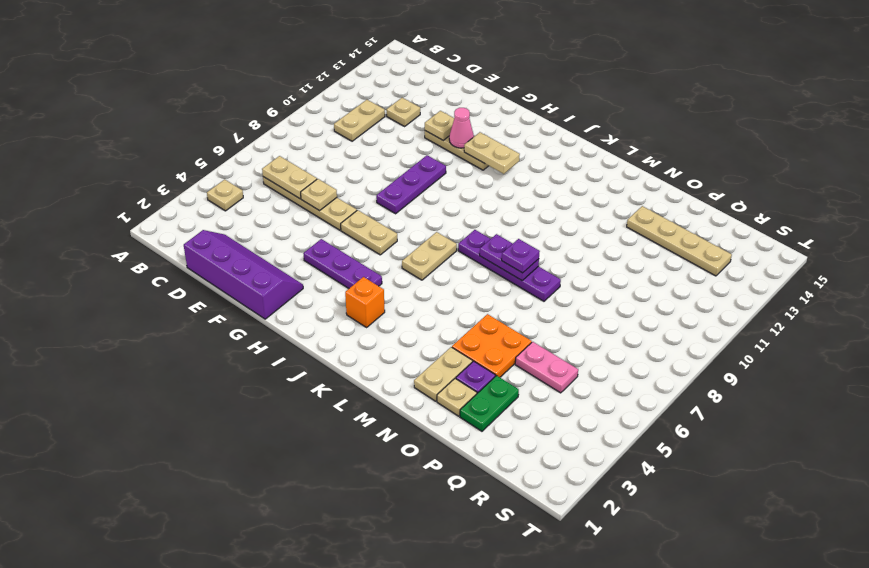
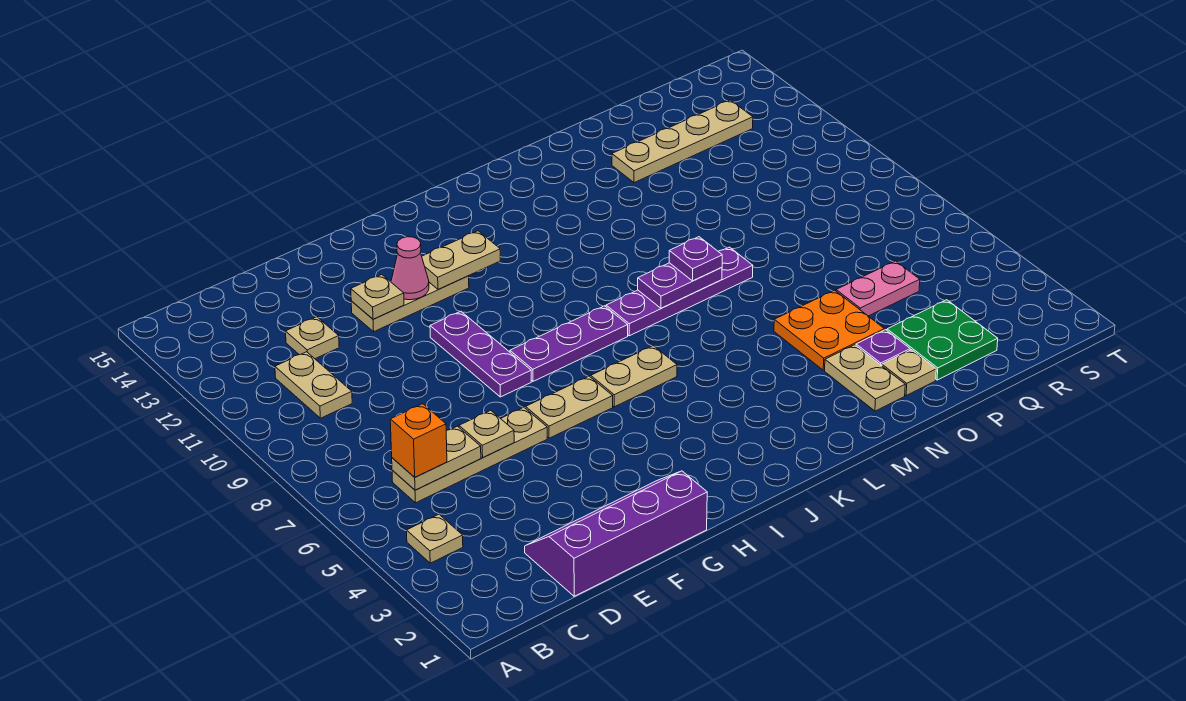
purple plate G4:I4 level 1 -> purple plate H8:J8 level 1
orange brick J3 level 1 -> orange brick C6 level 3
tan plate J6:J7 level 1 -> tan plate I6:J6 level 1
green plate P2:P3 level 1 -> green plate P2:Q3 level 1

